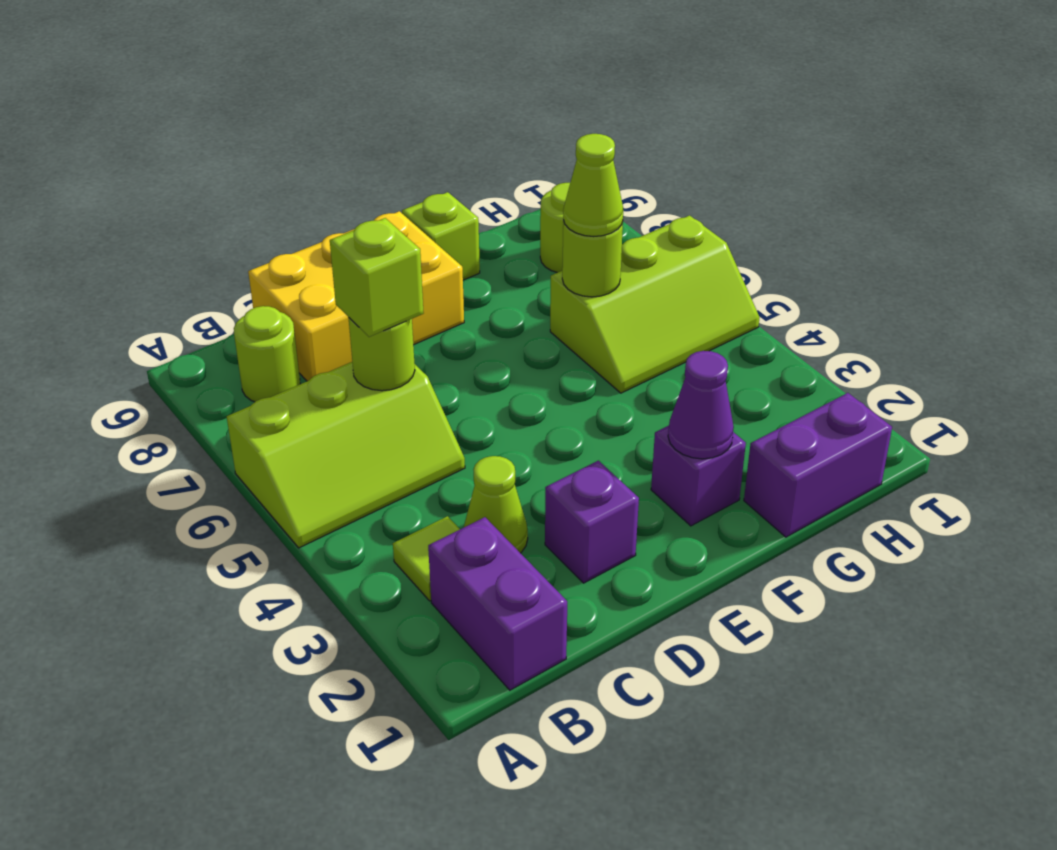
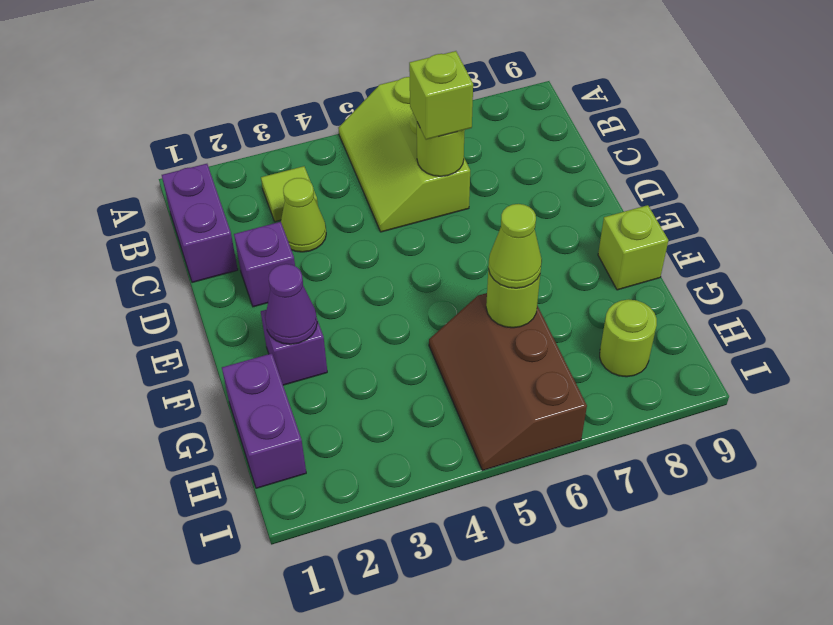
purple brick B1:B2 level 1 -> purple brick B1:C1 level 1
lime round brick B8 level 1 -> none
yellow brick C8:E9 level 1 -> none
lime slope G5:I6 level 1 top 6 -> brown slope G5:I6 level 1 top 6

